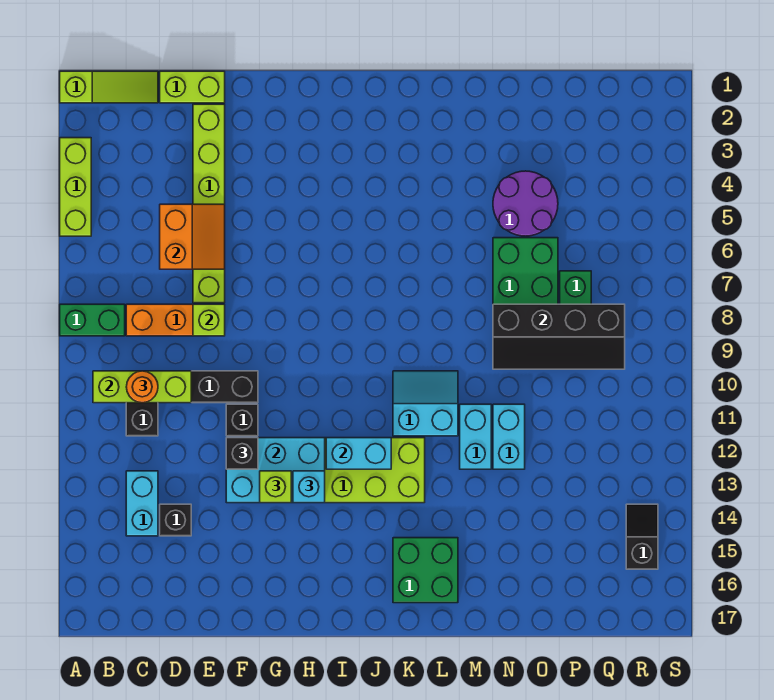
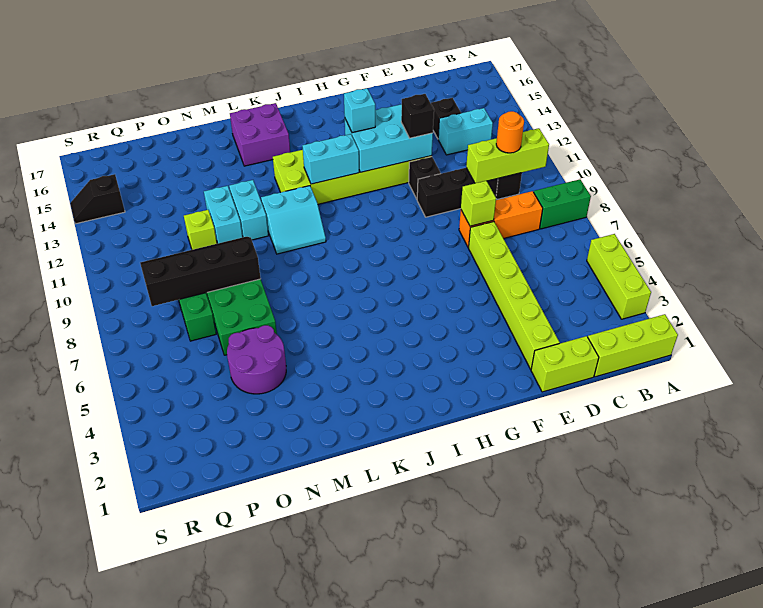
lime slope A1:C1 level 1 top A -> lime brick A1:C1 level 1
cyan brick C13:C14 level 1 -> cyan brick C13:D13 level 1
orange slope D5:E6 level 2 top D -> none
lime brick G13 level 3 -> lime brick O11 level 1
green brick K15:L16 level 1 -> purple brick K15:L16 level 1
black slope R14:R15 level 1 top 15 -> black slope R14:S14 level 1 top R

